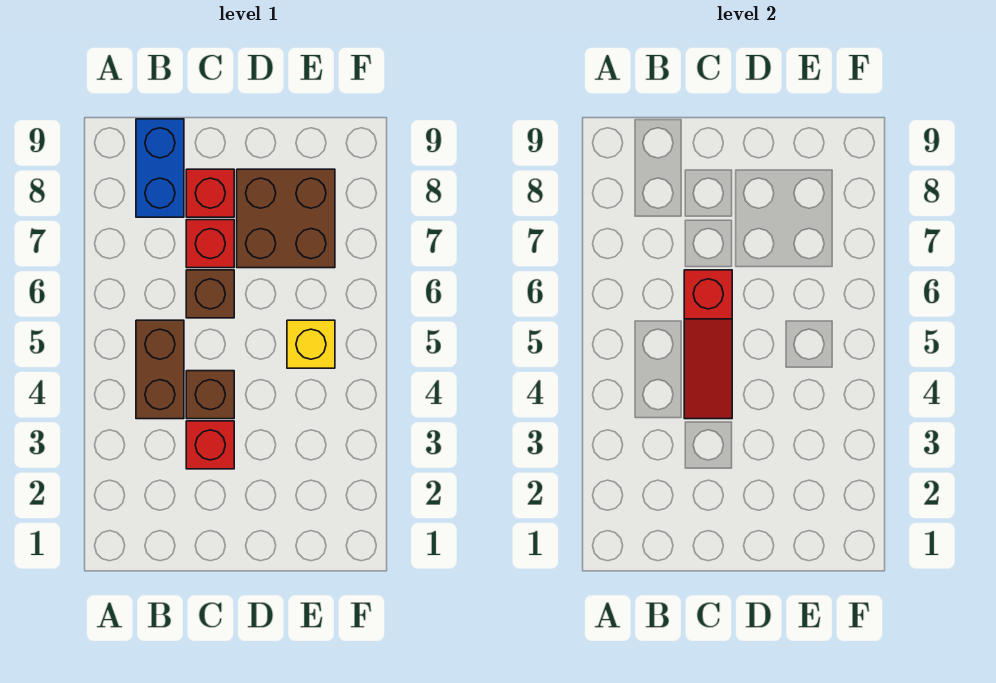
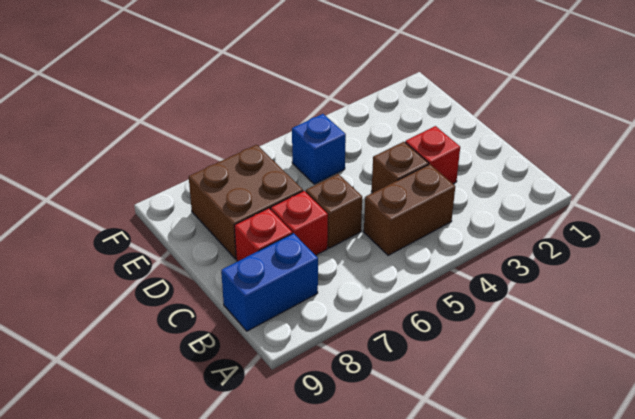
red slope C4:C6 level 2 top 6 -> none
yellow brick E5 level 1 -> blue brick E5 level 1

